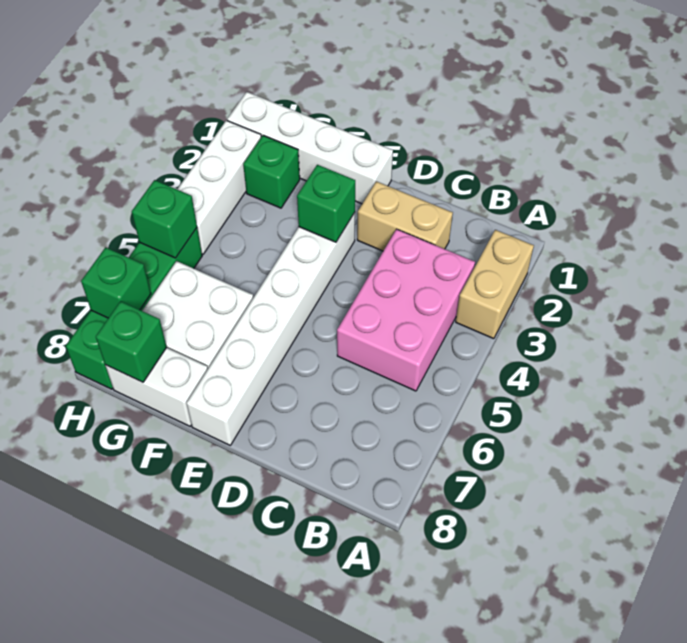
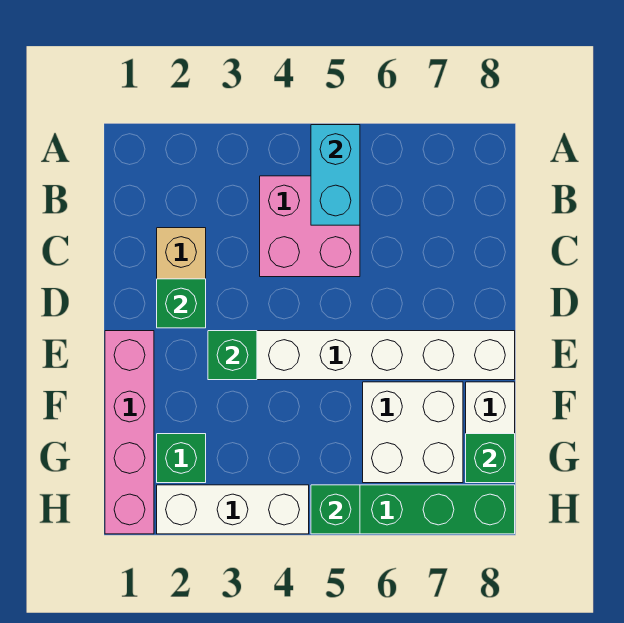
tan brick A2:A3 level 1 -> none
none -> cyan brick A5:B5 level 2
pink brick B3:C5 level 1 -> pink brick B4:C5 level 1
white brick E1:H1 level 1 -> pink brick E1:H1 level 1
green brick H7 level 2 -> green brick D2 level 2

